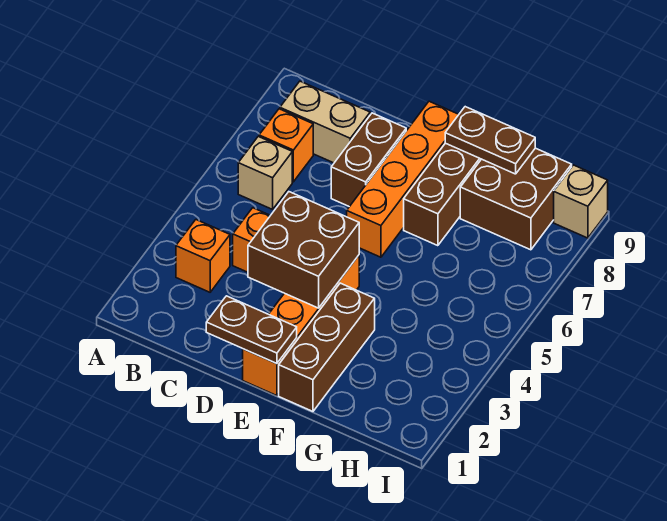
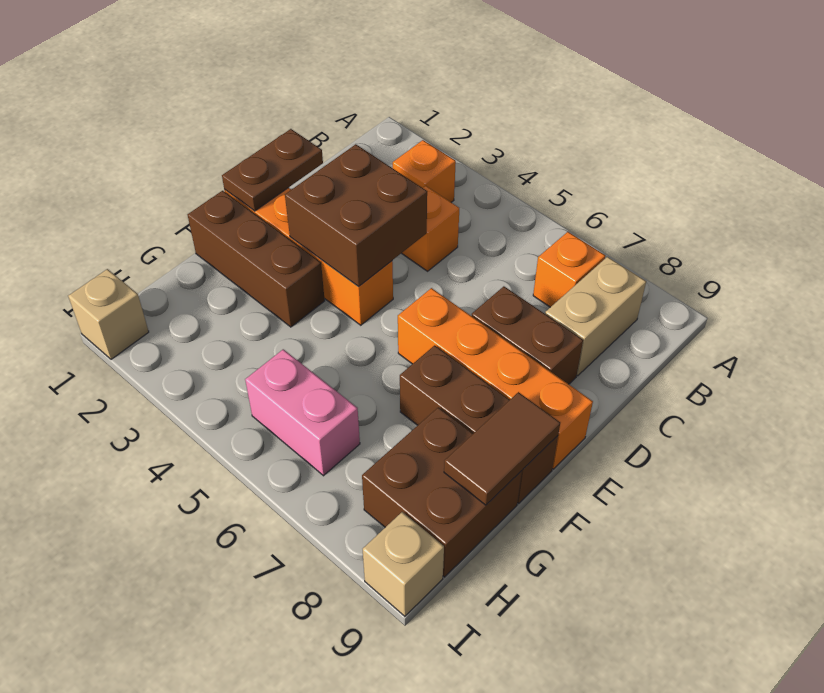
tan brick B6 level 1 -> tan brick I1 level 1
brown plate F9:G9 level 2 -> brown tile F9:G9 level 2
none -> pink brick H5:H6 level 1

